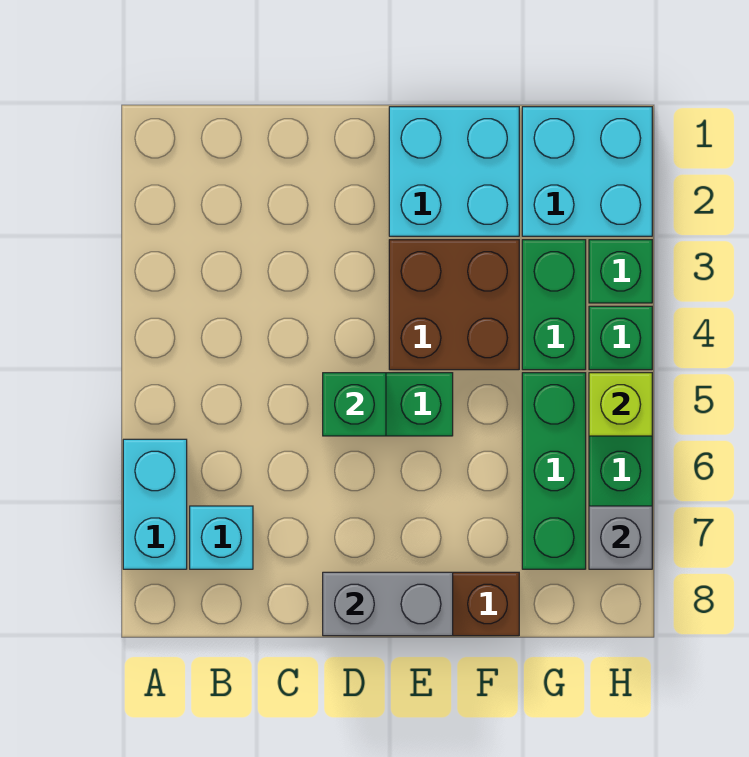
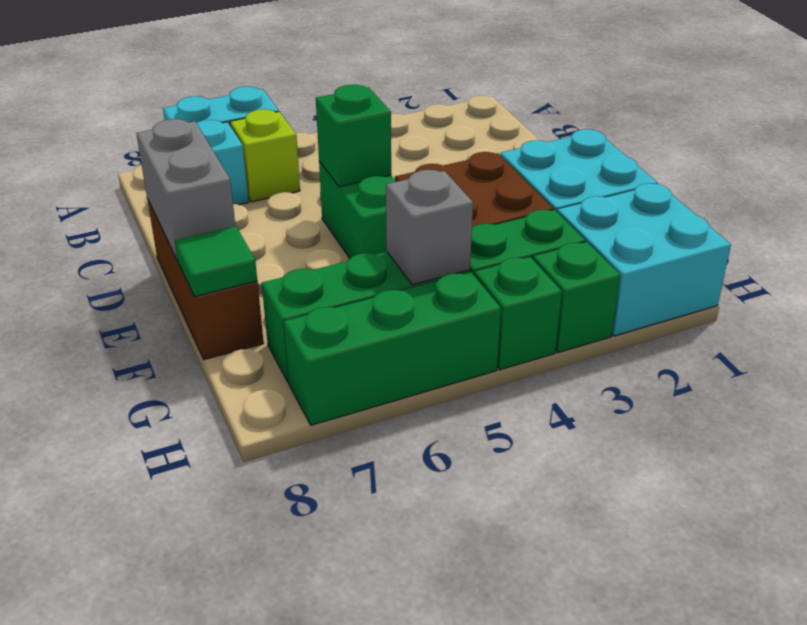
none -> green tile F8 level 2
lime brick H5 level 2 -> lime brick B6 level 1
grey brick H7 level 2 -> grey brick G5 level 2

